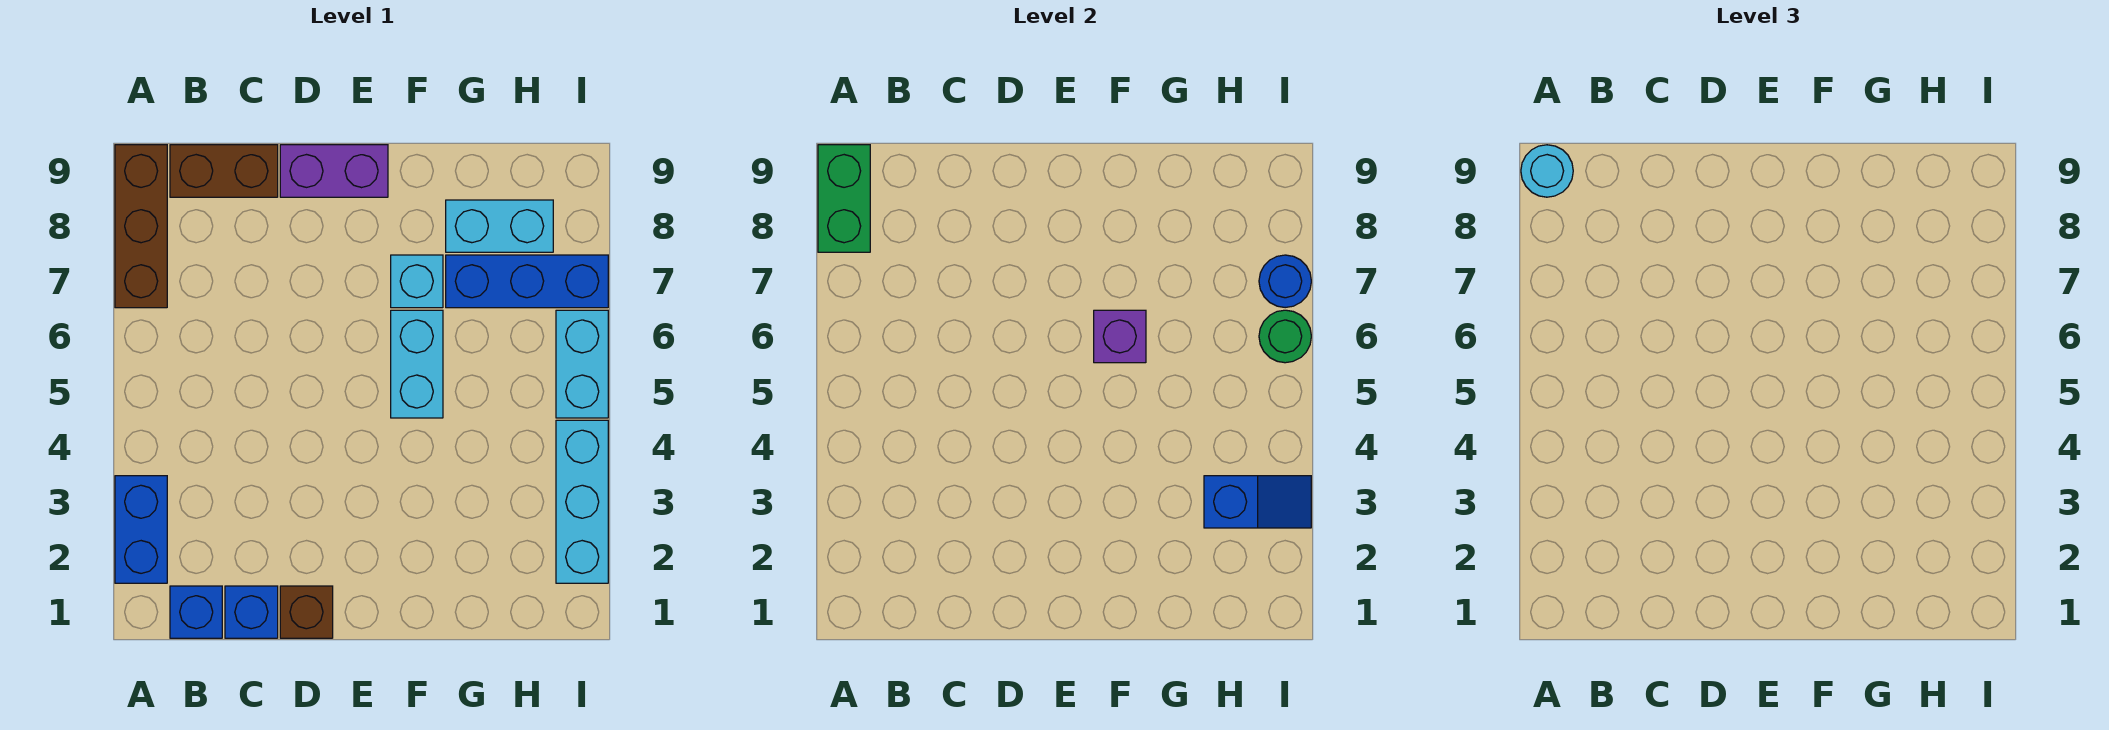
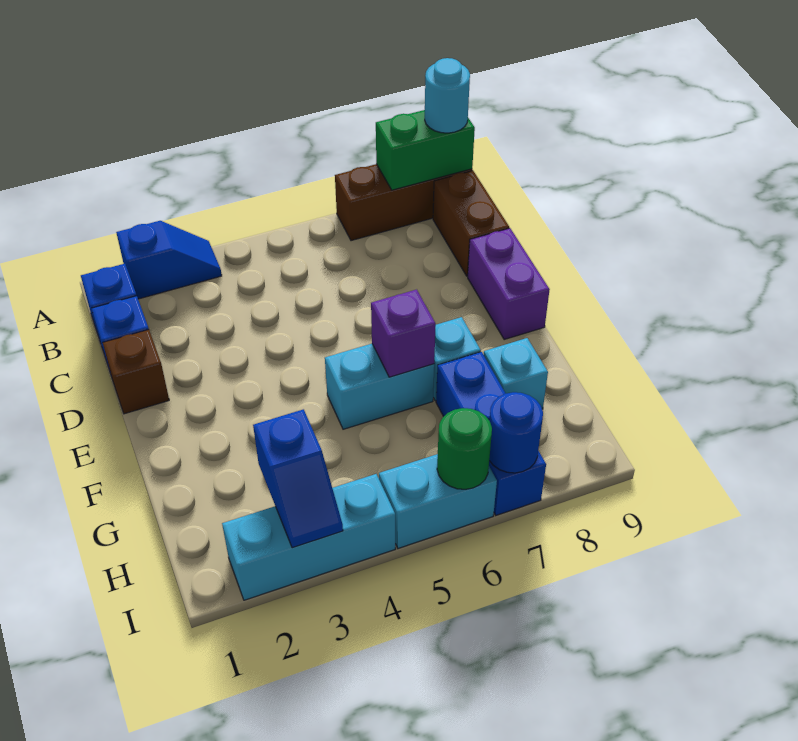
blue brick A2:A3 level 1 -> blue slope A2:A3 level 1 top 2
cyan brick G8:H8 level 1 -> cyan brick G8 level 1

